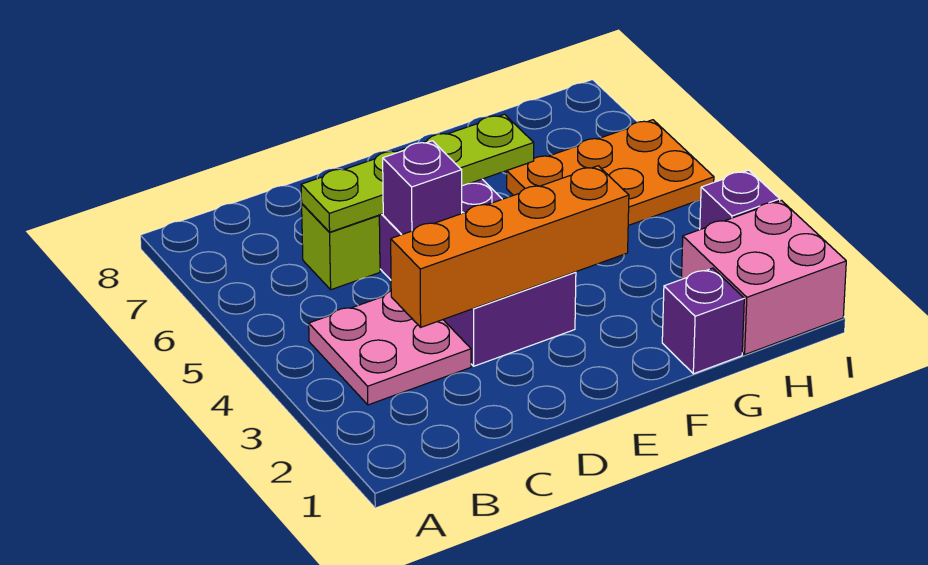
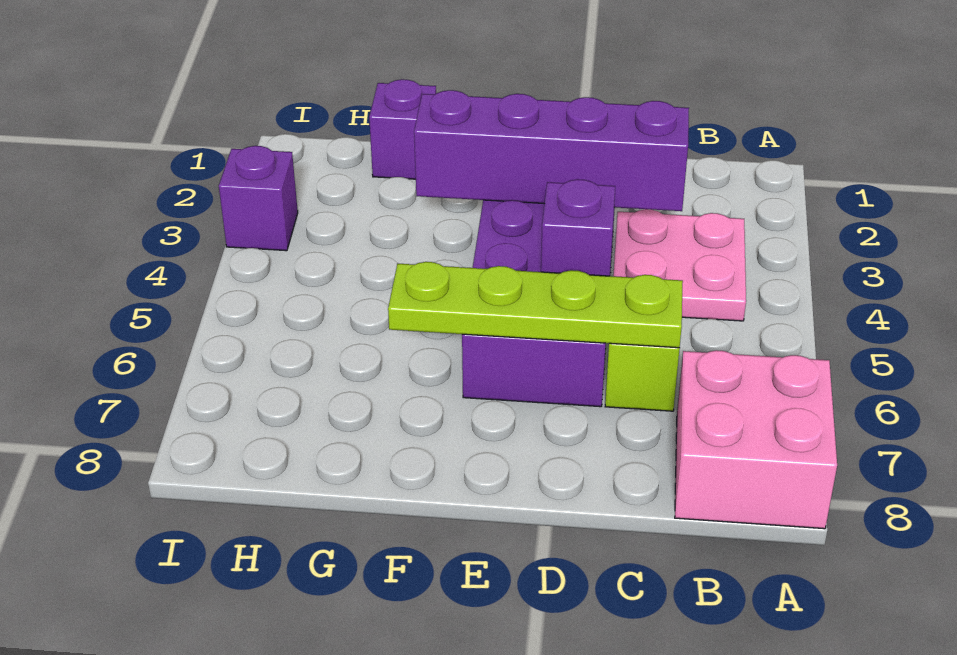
orange brick C3:F3 level 2 -> purple brick C3:F3 level 2
orange plate G5:I6 level 1 -> none
pink brick H1:I2 level 1 -> pink brick A7:B8 level 1

